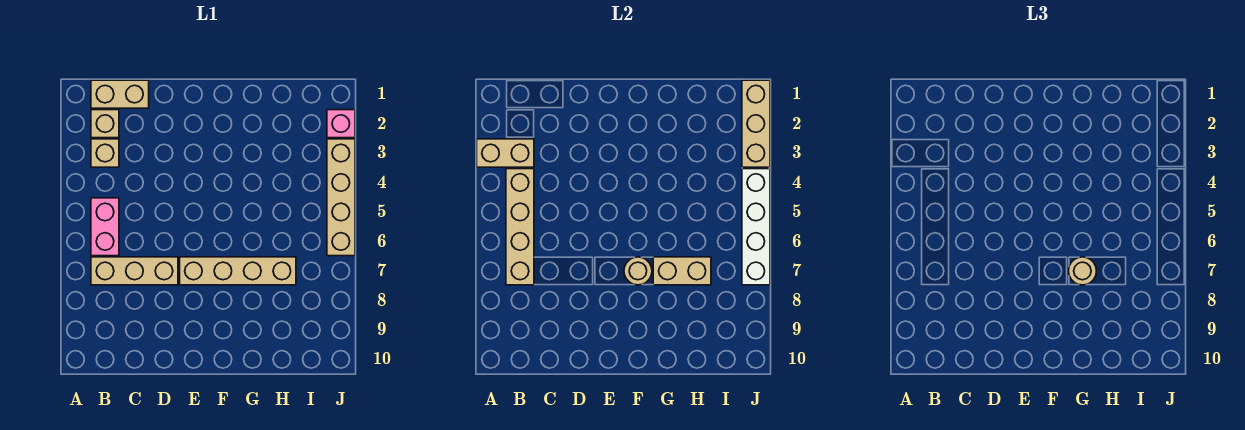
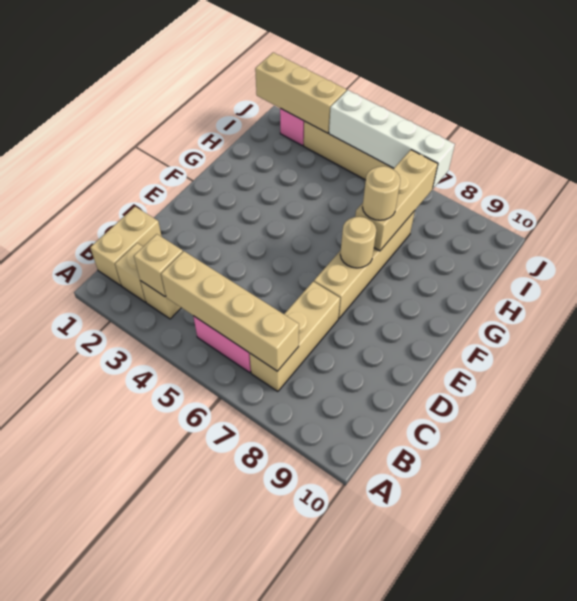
tan brick A3:B3 level 2 -> tan brick B3 level 2
tan brick G7:H7 level 2 -> tan brick G7:I7 level 2

